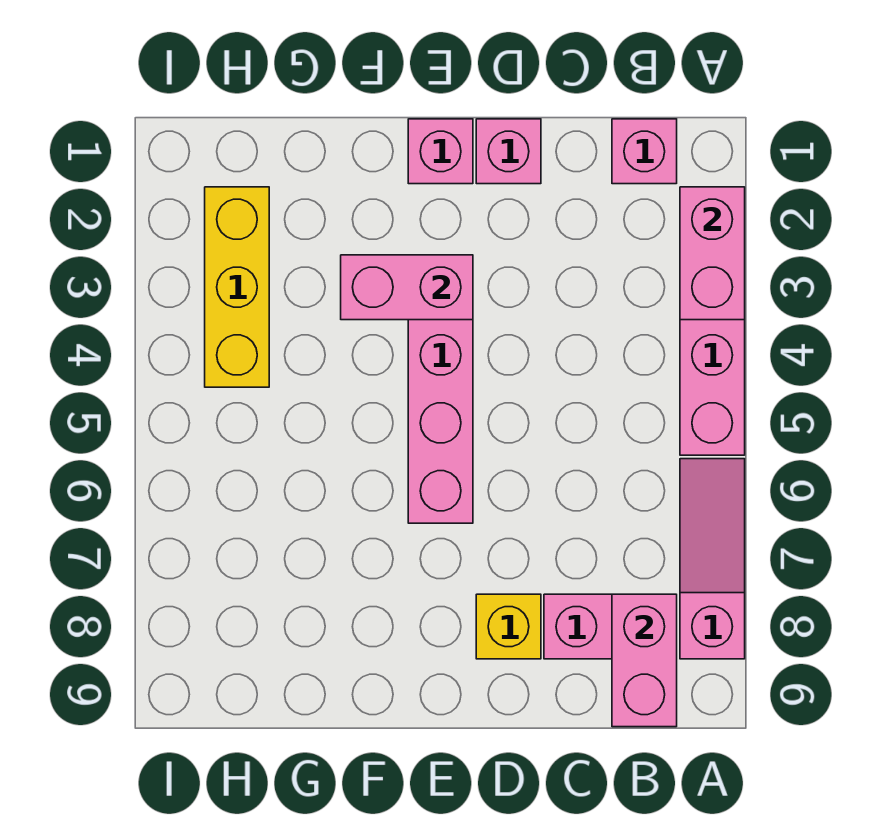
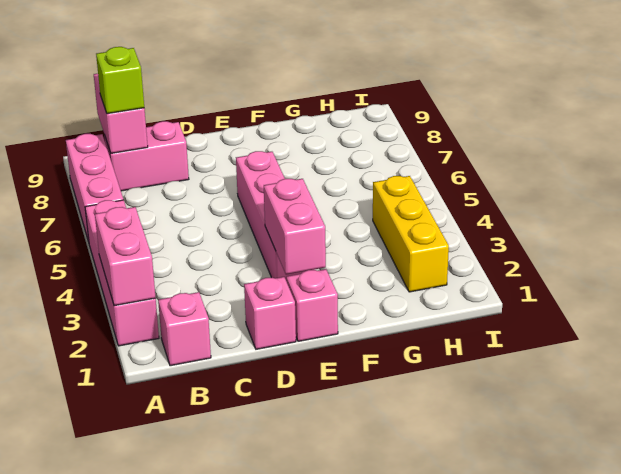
pink slope A6:A8 level 1 top 8 -> pink brick A6:A8 level 1
none -> lime brick B8 level 3
yellow brick D8 level 1 -> none
pink brick E3:F3 level 2 -> pink brick E2:E3 level 2

